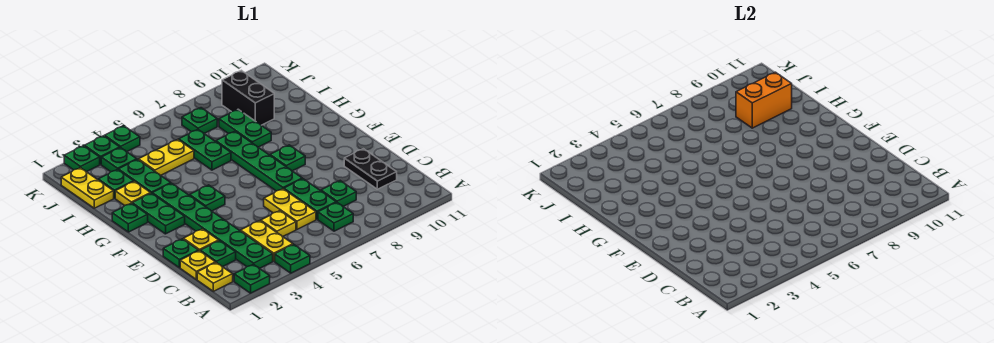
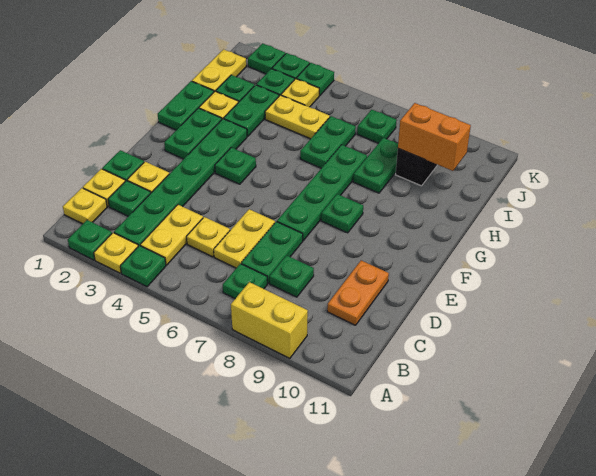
none -> yellow plate A3 level 1
none -> yellow brick A8:A9 level 1
black plate C10:D10 level 1 -> orange plate C10:D10 level 1
green plate G1 level 1 -> green plate G1:H1 level 1
none -> yellow plate J4 level 1

